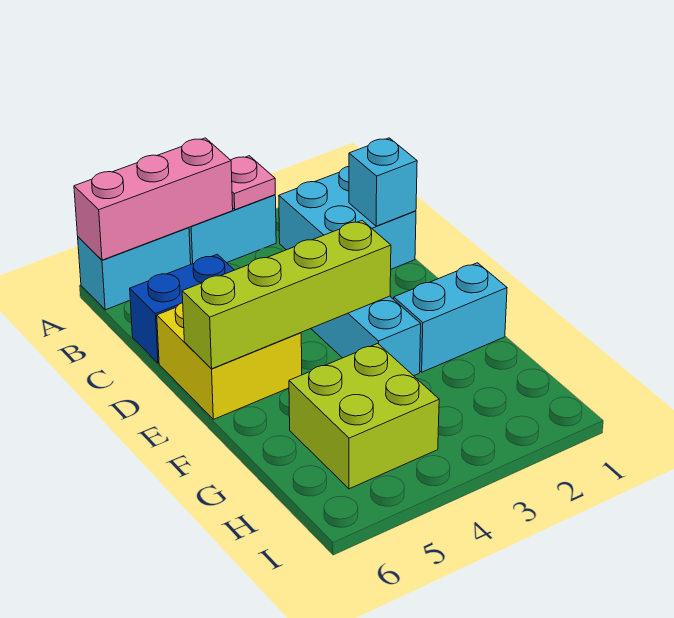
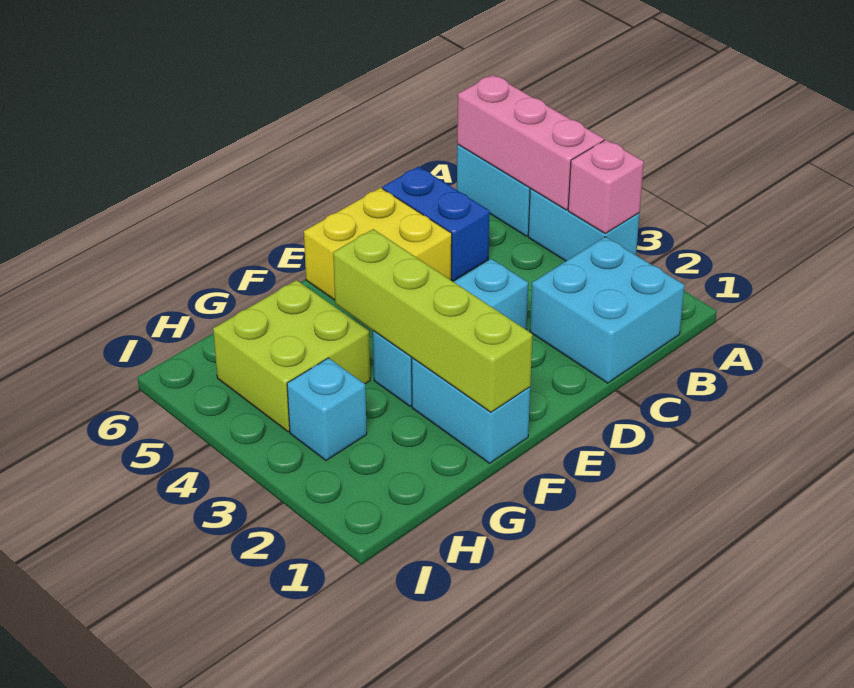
pink plate A3 level 2 -> pink brick A3 level 2
cyan brick C1 level 2 -> cyan brick H3 level 1
lime brick E3:E6 level 2 -> lime brick F1:F4 level 2

